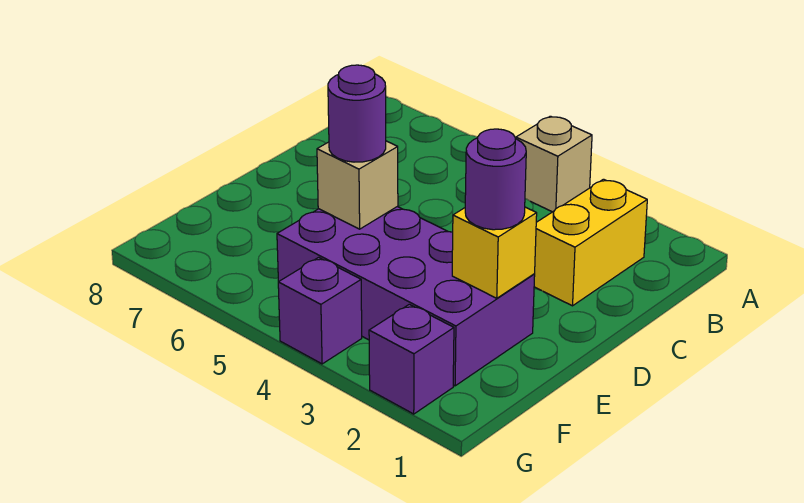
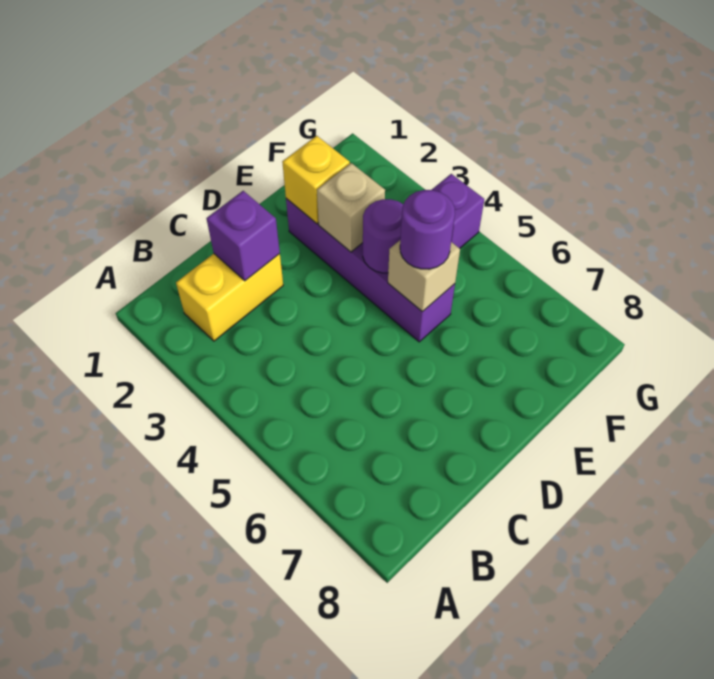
tan brick A4 level 1 -> tan brick E3 level 2
purple brick E2:F5 level 1 -> purple brick E2:E5 level 1
purple round brick E2 level 3 -> purple round brick E4 level 2
purple brick G2 level 1 -> purple brick C2 level 2

